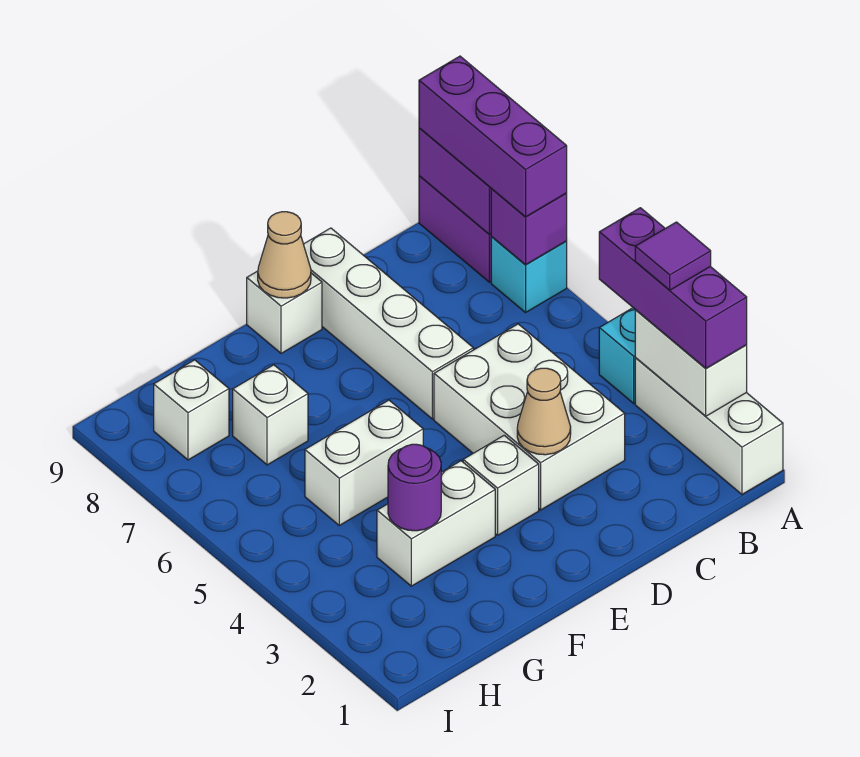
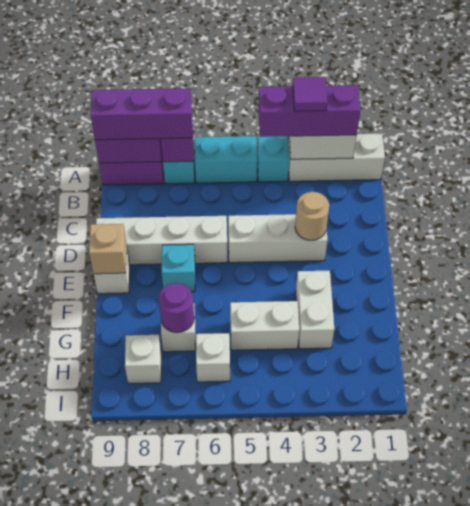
none -> cyan brick A5:A6 level 1
white brick C3:D5 level 1 -> white brick D3:D5 level 1
tan cone D3 level 2 -> tan round brick D3 level 2
white brick E3 level 1 -> white brick H6 level 1
none -> cyan brick E7 level 1
tan cone E9 level 2 -> tan brick E9 level 2
white brick F5:G5 level 1 -> white brick G4:G5 level 1
purple round brick G3 level 2 -> purple round brick G7 level 2

